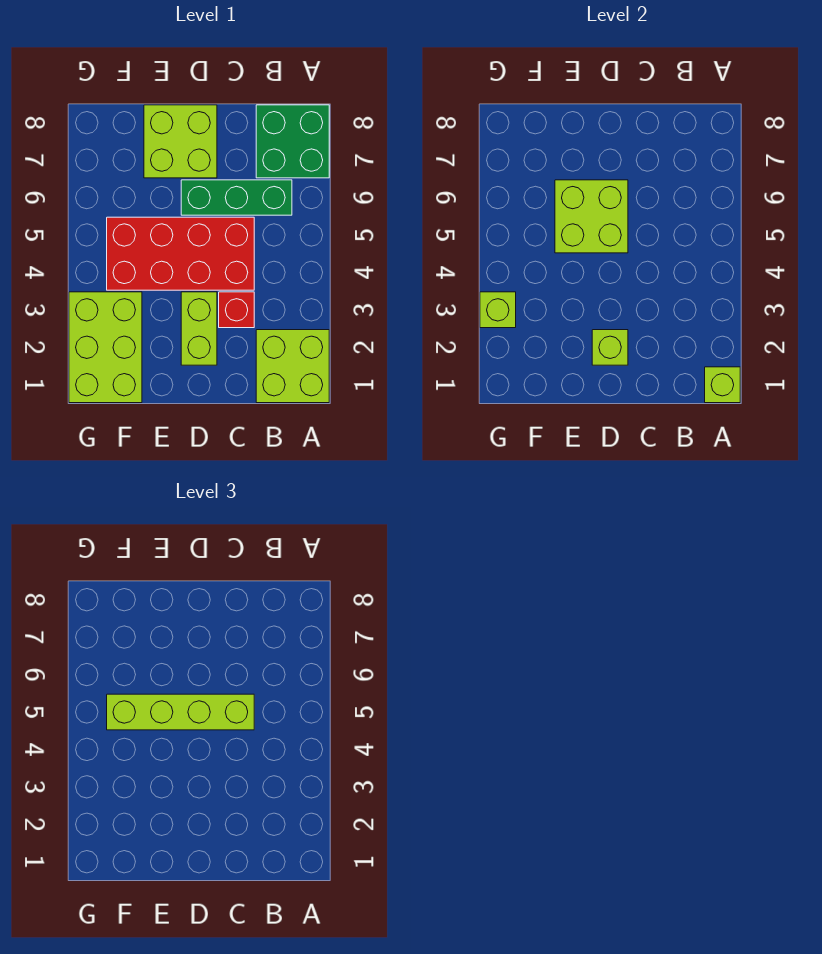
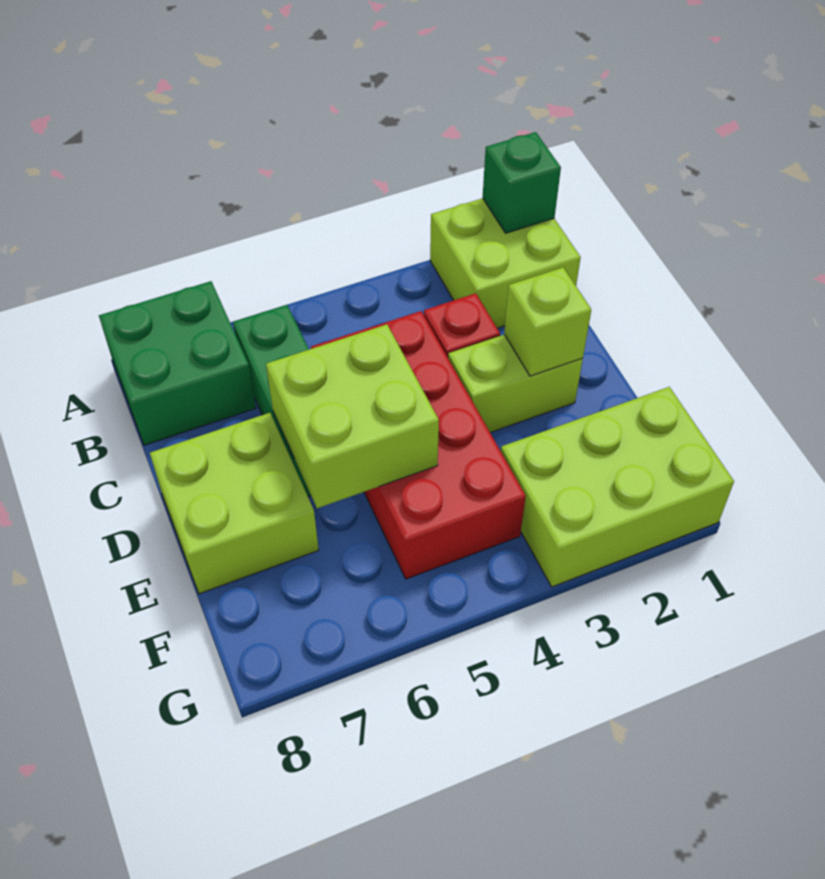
lime brick A1 level 2 -> green brick A1 level 2
lime brick C5:F5 level 3 -> none
lime brick G3 level 2 -> none

